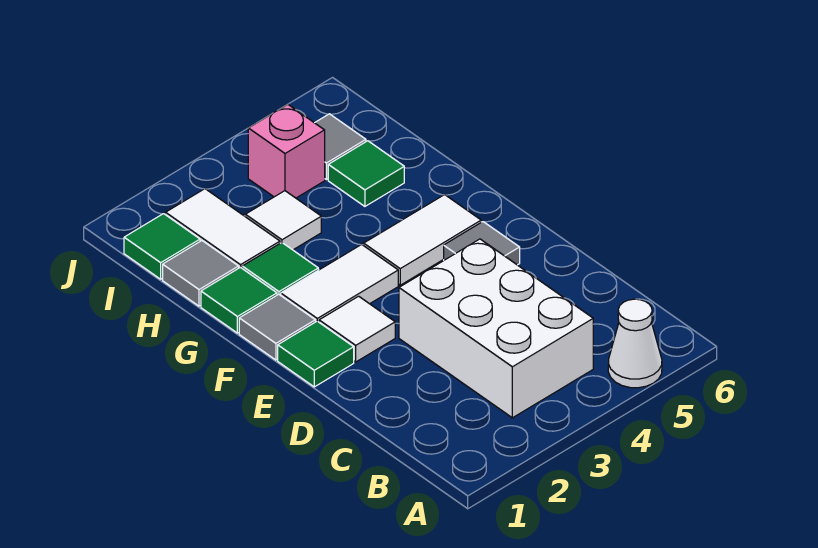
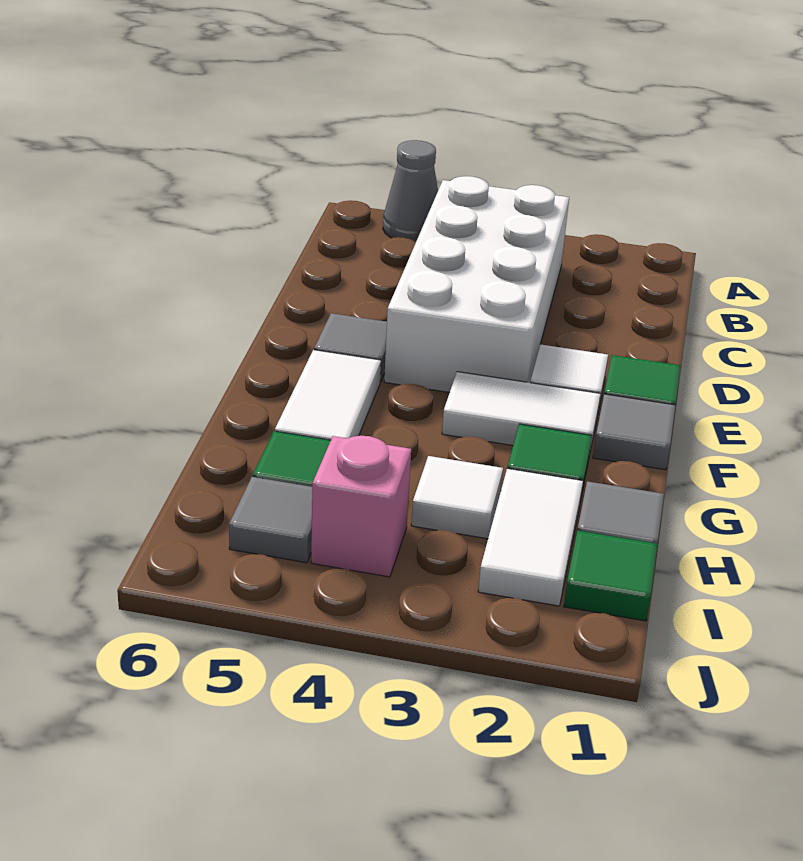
white cone A5 level 1 -> grey cone A5 level 1
white brick B3:D4 level 1 -> white brick B3:E4 level 1
white tile F4:F5 level 1 -> white tile F5:G5 level 1
green tile G1 level 1 -> none

